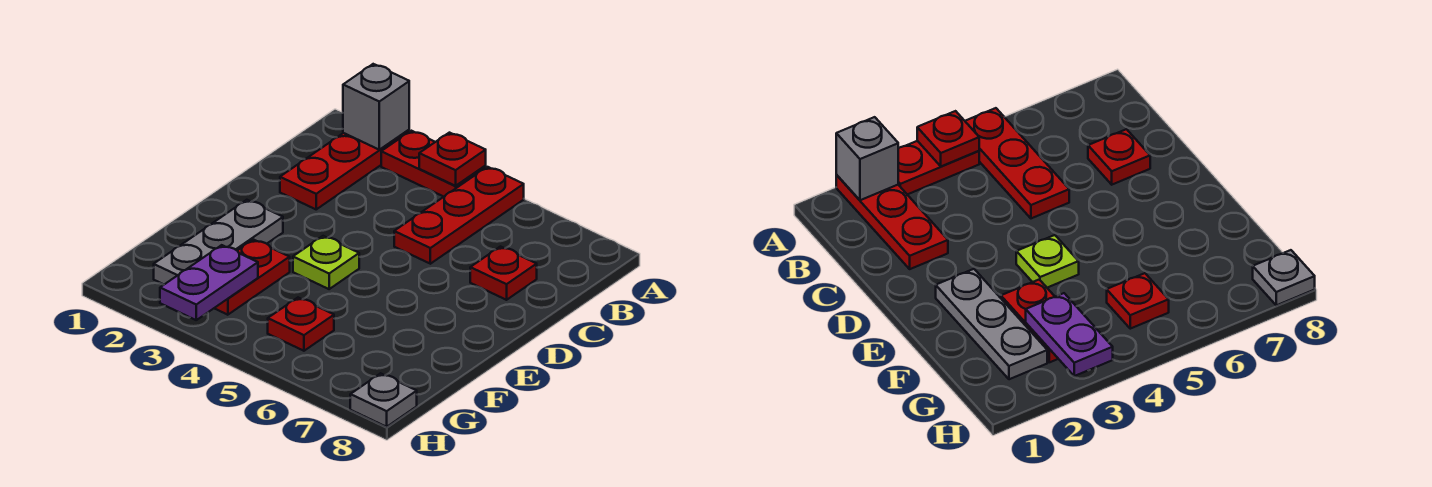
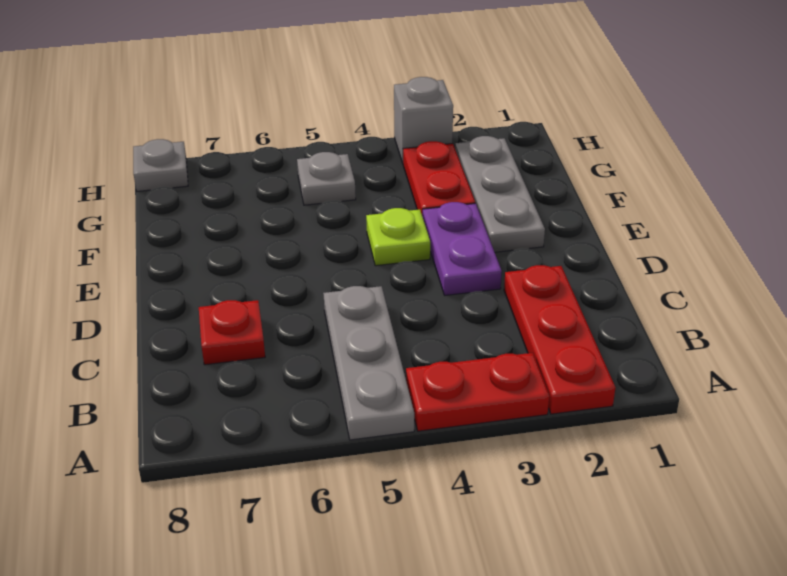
grey brick A2 level 2 -> grey brick H3 level 1
red plate A4 level 2 -> none
red plate A5:C5 level 1 -> grey plate A5:C5 level 1
purple plate G3:H3 level 2 -> purple plate D3:E3 level 1
red plate G5 level 1 -> grey plate G5 level 1

